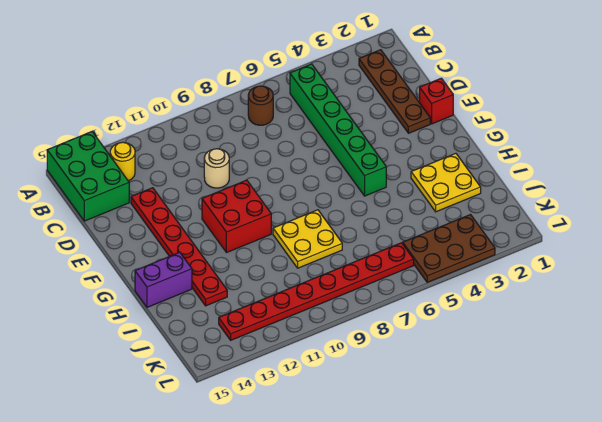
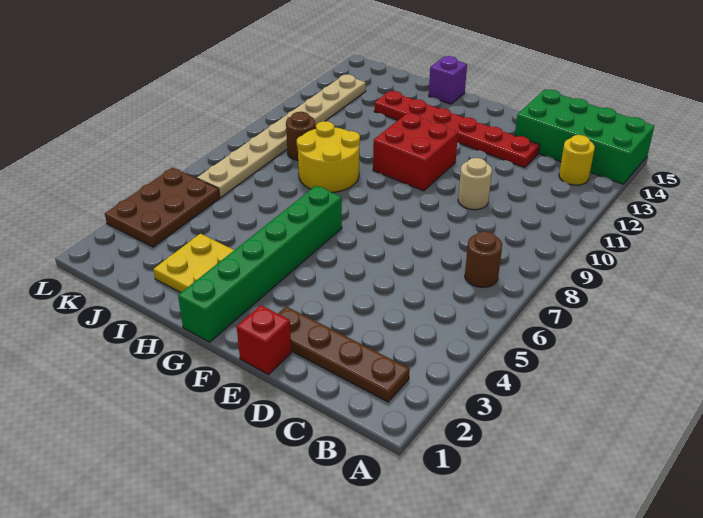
green brick A14:C15 level 1 -> green brick A14:D15 level 1
green brick B5:G5 level 1 -> green brick G1:G6 level 1
yellow plate H8:I9 level 1 -> yellow round brick H8:I9 level 1
purple brick H14:H15 level 1 -> purple brick H15 level 1
none -> brown round brick J9 level 1
red plate K6:K13 level 1 -> tan plate K6:K13 level 1

